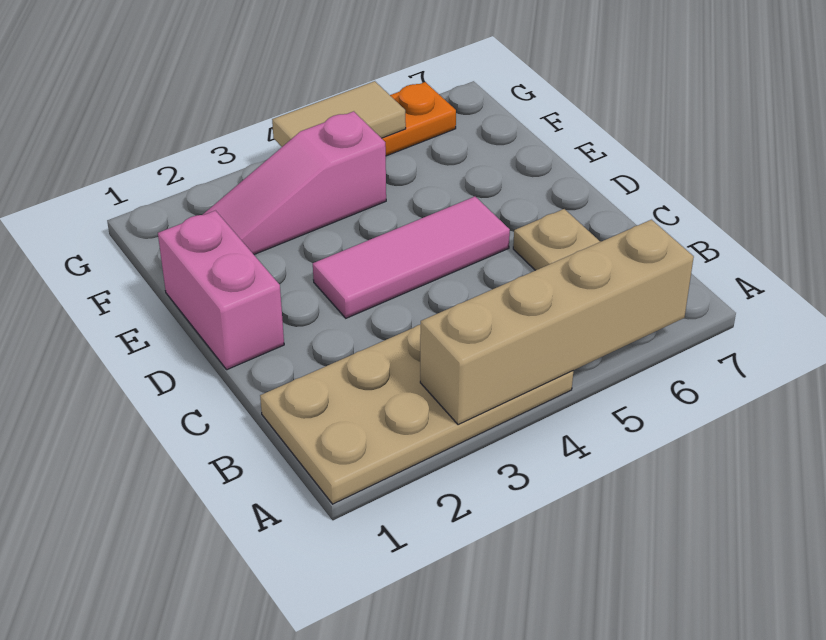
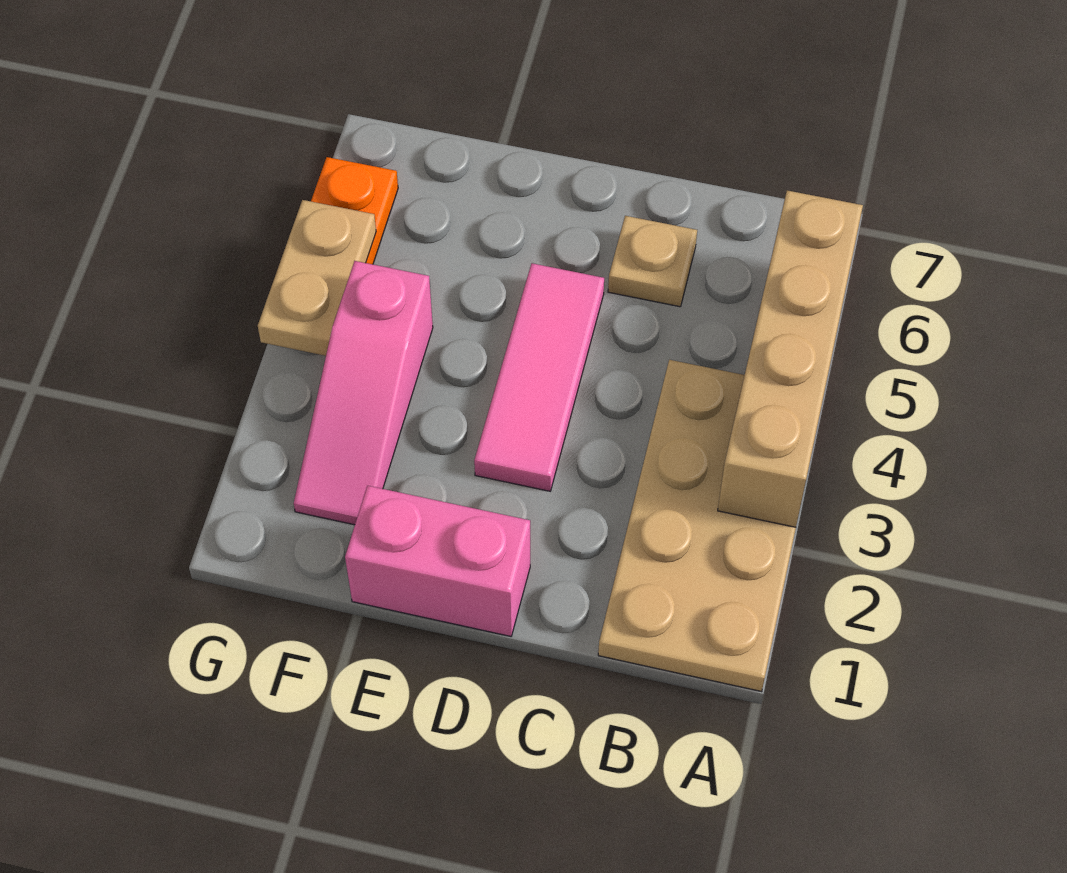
tan tile G4:G5 level 2 -> tan plate G4:G5 level 2

